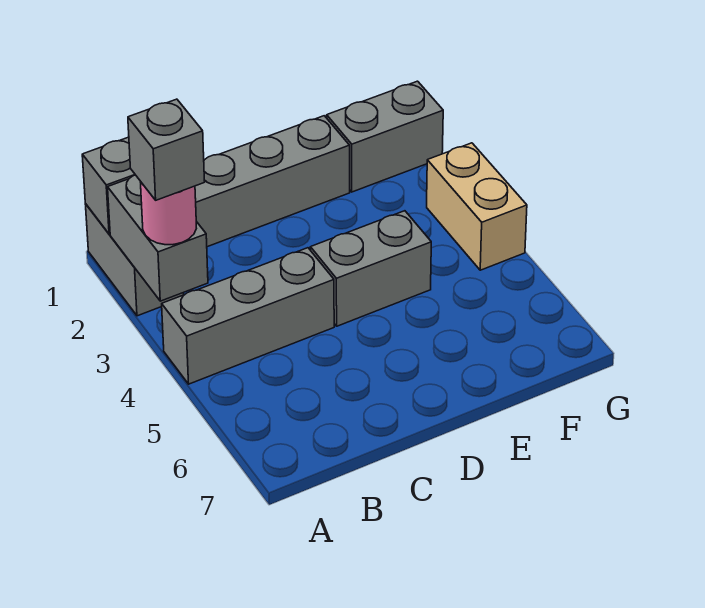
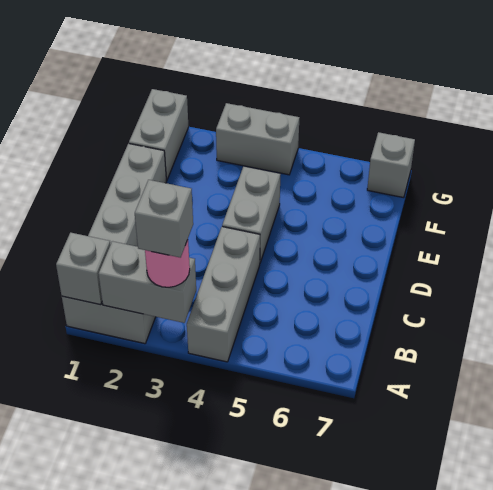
tan brick G3:G4 level 1 -> grey brick G3:G4 level 1
none -> grey brick G7 level 1

